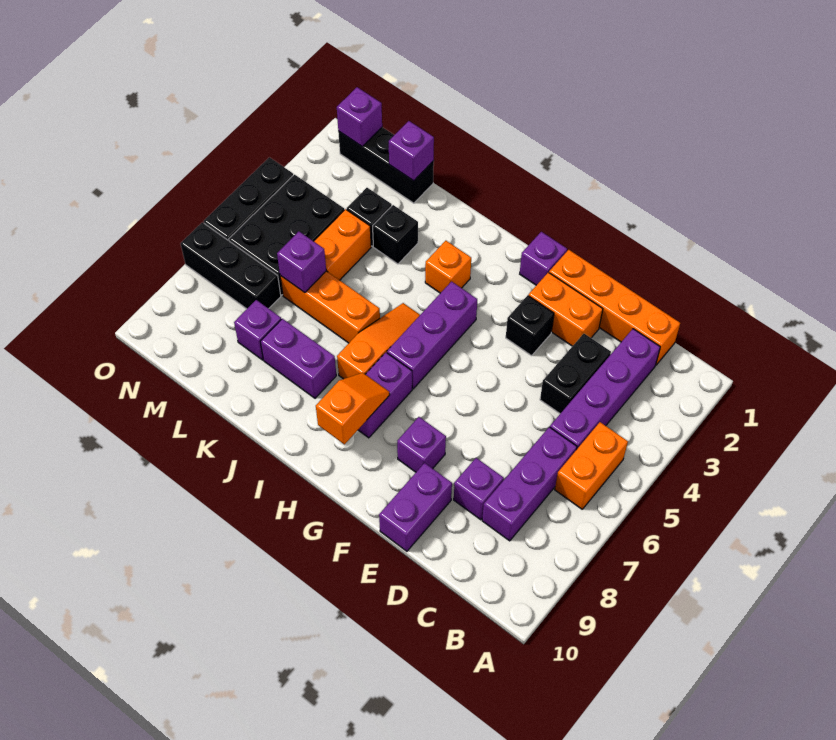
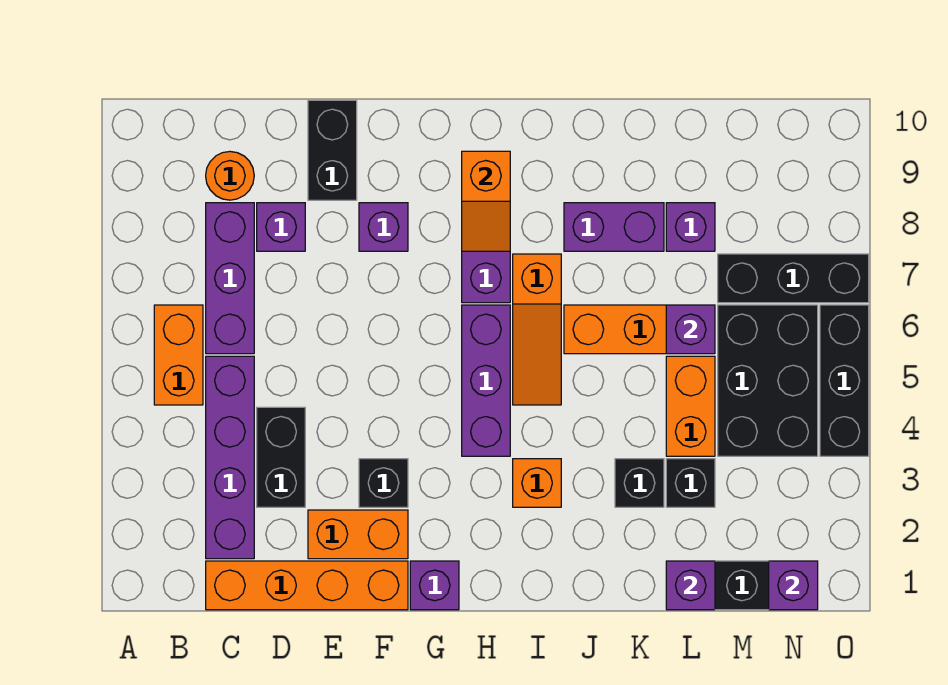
none -> orange round brick C9 level 1
purple brick E9:E10 level 1 -> black brick E9:E10 level 1

